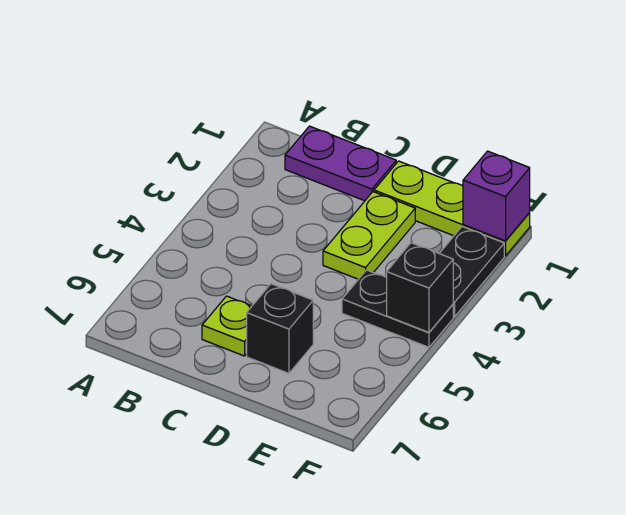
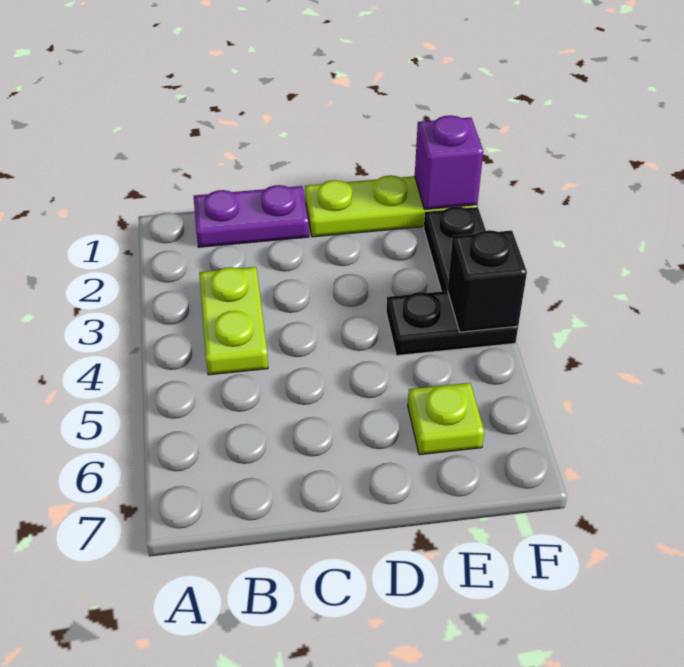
lime plate C6 level 1 -> lime plate E6 level 1
lime plate D2:D3 level 1 -> lime plate B3:B4 level 1
black brick D6 level 1 -> none

